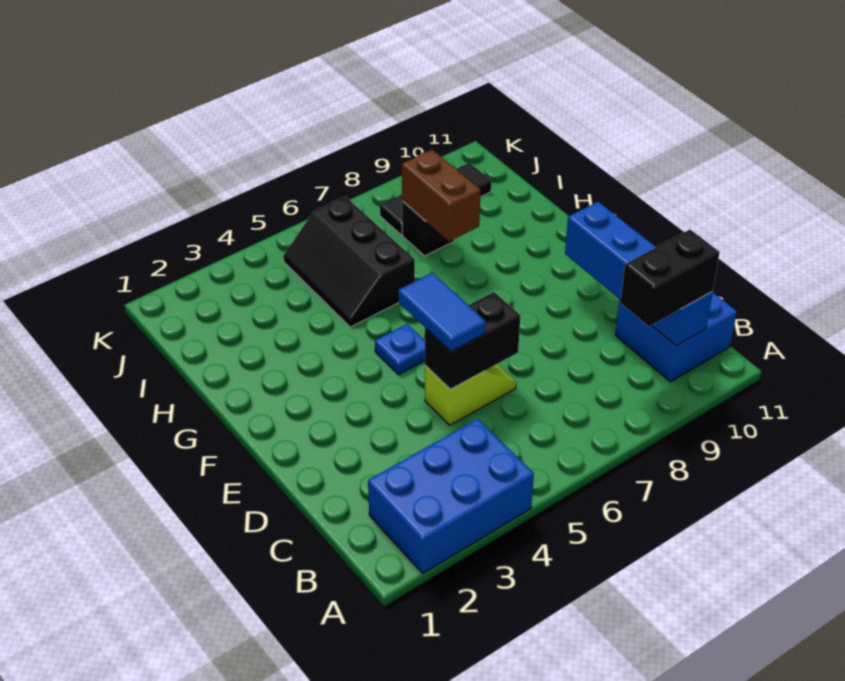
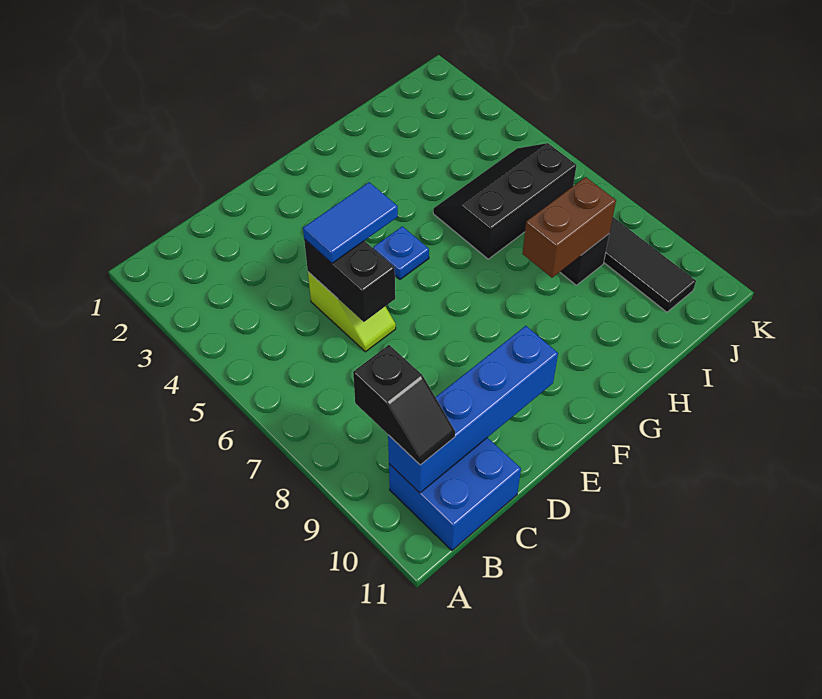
blue brick A2:B4 level 1 -> none
black brick B9:B10 level 3 -> black slope B9:B10 level 3 top 9

